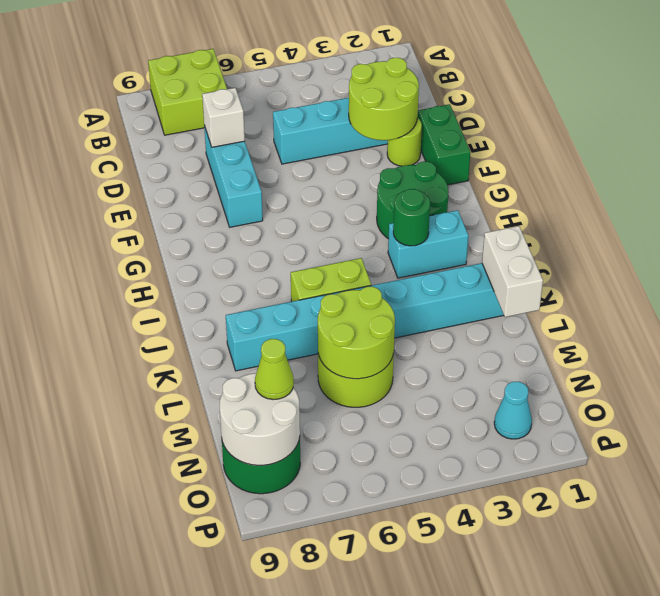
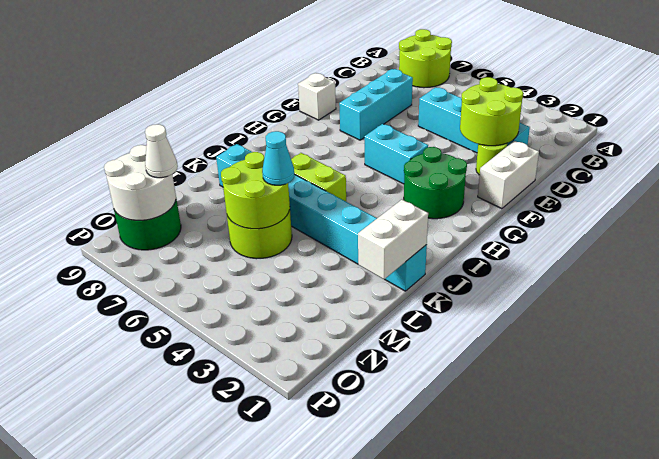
lime brick A7:B8 level 1 -> lime round brick A7:B8 level 1
white brick D7 level 2 -> white brick F9 level 1
green brick E1:F1 level 1 -> white brick E1:F1 level 1
cyan brick I2:I3 level 1 -> cyan brick G4:G5 level 1
green round brick I3 level 2 -> none
lime cone N8 level 3 -> white cone N8 level 3
cyan cone O2 level 1 -> cyan cone L5 level 3

